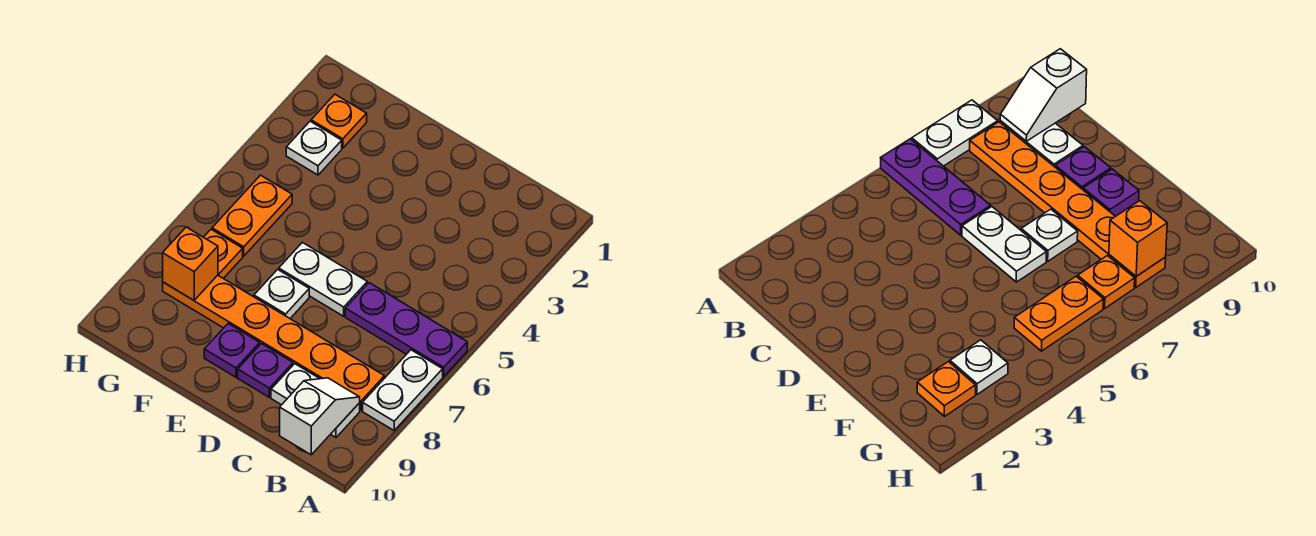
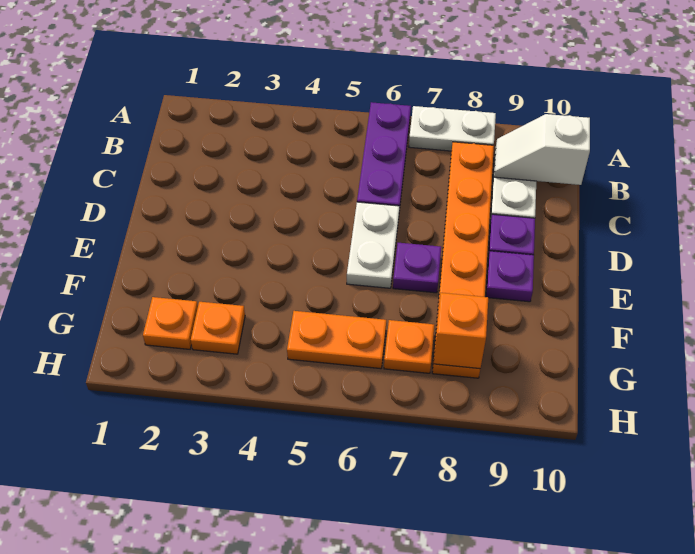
white plate E7 level 1 -> purple plate E7 level 1
white plate G3 level 1 -> orange plate G3 level 1

